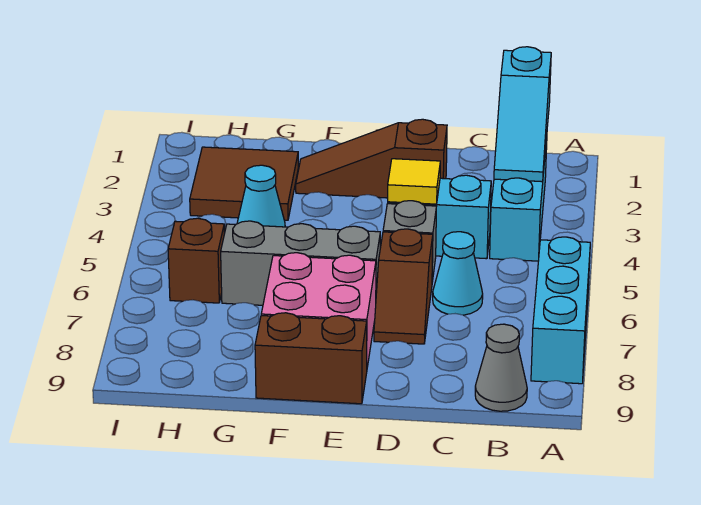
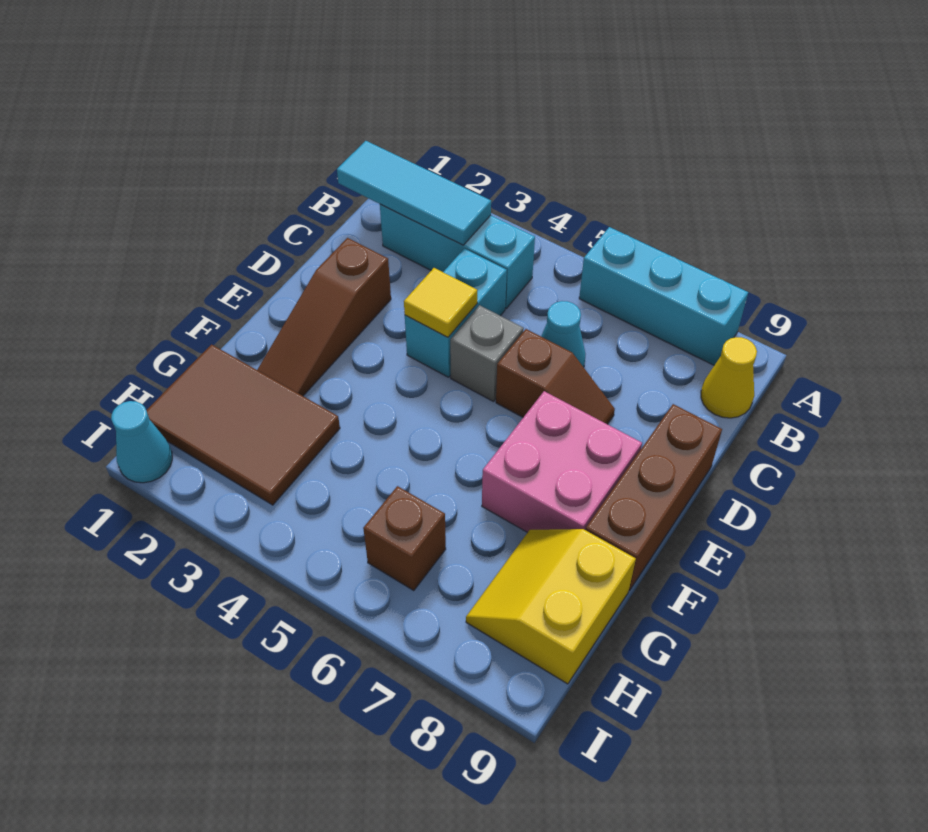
cyan slope B1:B3 level 2 top 1 -> cyan tile B1:B3 level 2
grey cone B9 level 1 -> yellow cone B9 level 1
grey brick E6:G6 level 1 -> none
brown brick E9:F9 level 1 -> brown brick D9:F9 level 1
brown tile G2:H3 level 1 -> brown tile G1:H3 level 1
cyan cone G4 level 1 -> cyan cone I1 level 1
none -> yellow slope G8:H9 level 1 top 9

